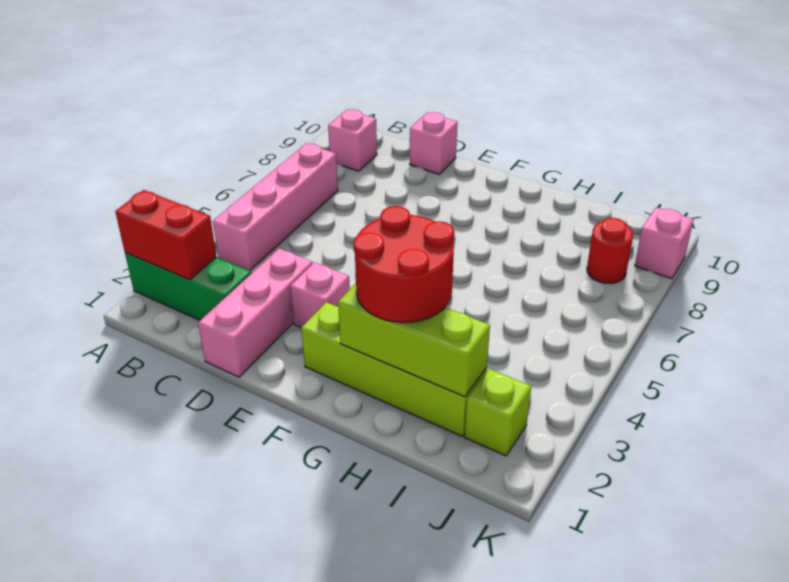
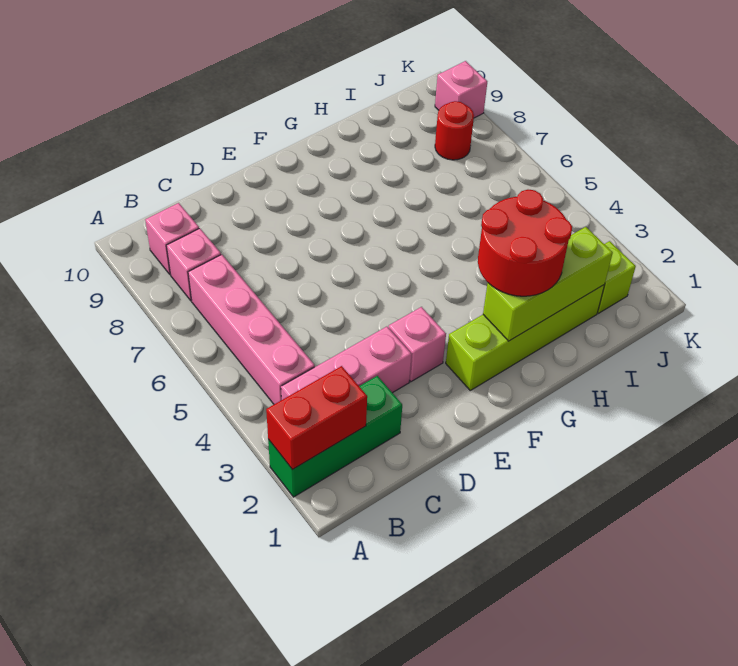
pink brick D1:D3 level 1 -> pink brick B3:D3 level 1
pink brick D10 level 1 -> pink brick B8 level 1

